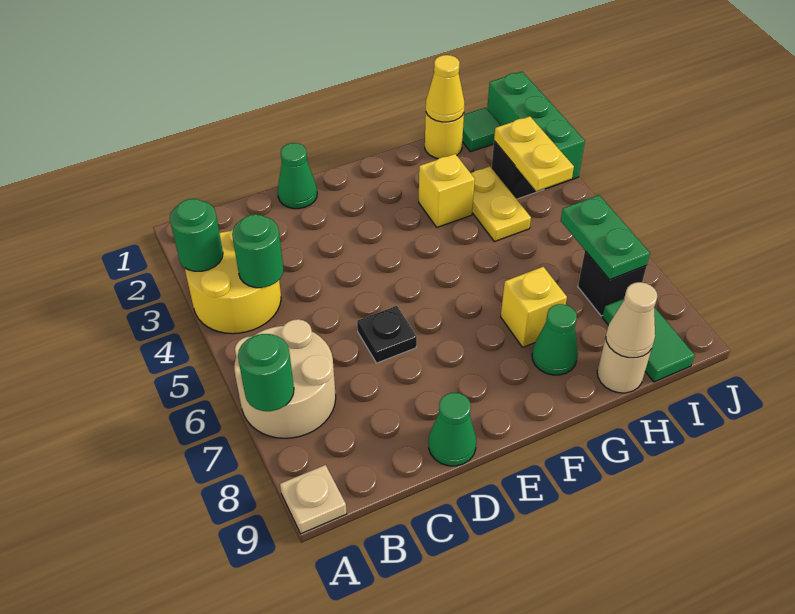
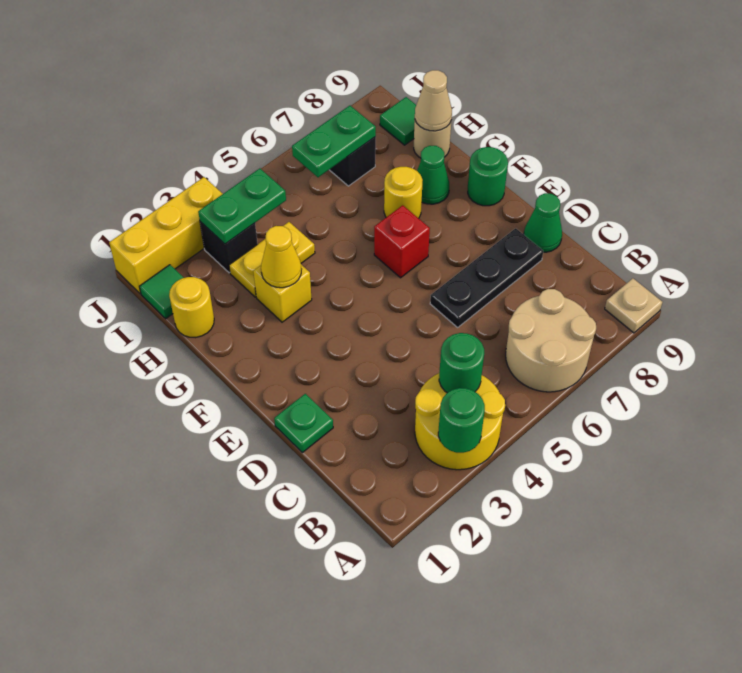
green round brick A7 level 2 -> green round brick F9 level 1
green cone D1 level 1 -> green plate D1 level 1
black plate D6 level 1 -> black plate D6:D8 level 1
none -> red brick F6 level 1
yellow brick G7 level 1 -> yellow round brick G7 level 1
yellow cone H1 level 2 -> yellow cone G3 level 2
yellow plate I3:I4 level 2 -> green plate I3:I4 level 2
green tile I8:I9 level 1 -> green tile I9 level 1
green brick J1:J3 level 1 -> yellow brick J1:J3 level 1

